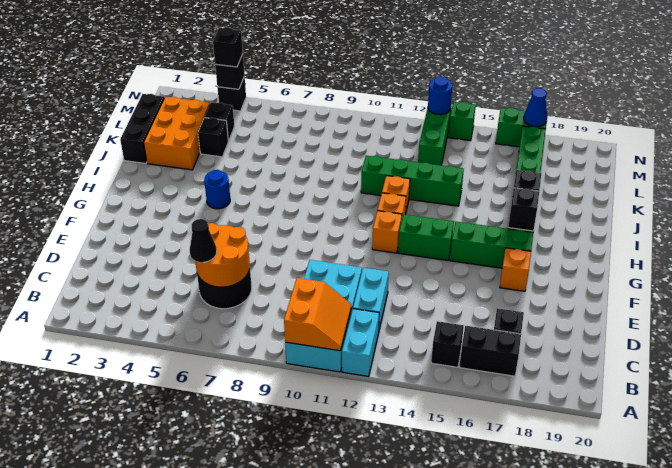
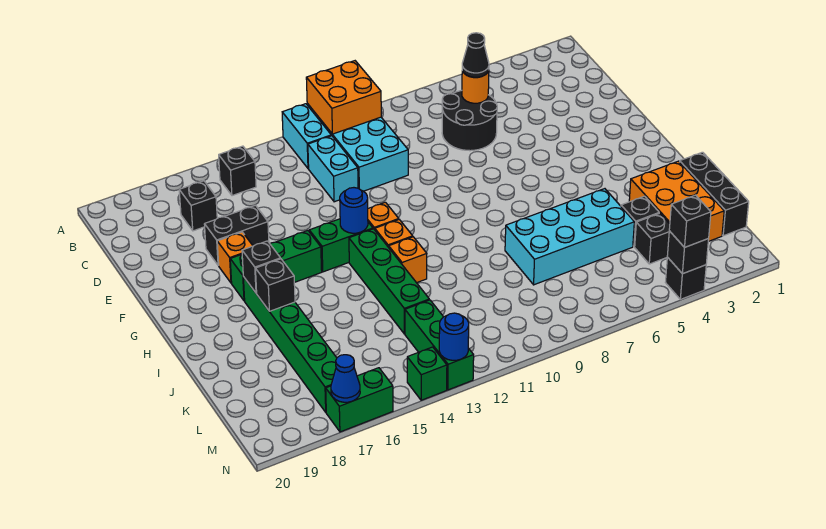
orange slope A10:B11 level 2 top 10 -> orange brick A10:B11 level 2
black brick B16:B17 level 1 -> black brick E16:E17 level 1
orange round brick C6:D7 level 2 -> orange round brick C6 level 2
blue round brick H5 level 1 -> blue round brick G13 level 2
none -> cyan brick J5:K8 level 1
green brick J11:J14 level 1 -> green brick H13:K13 level 1

